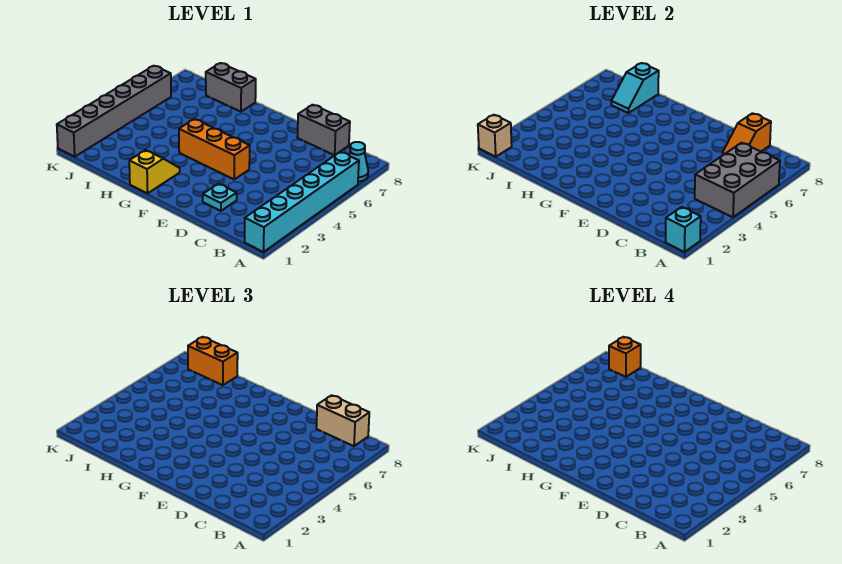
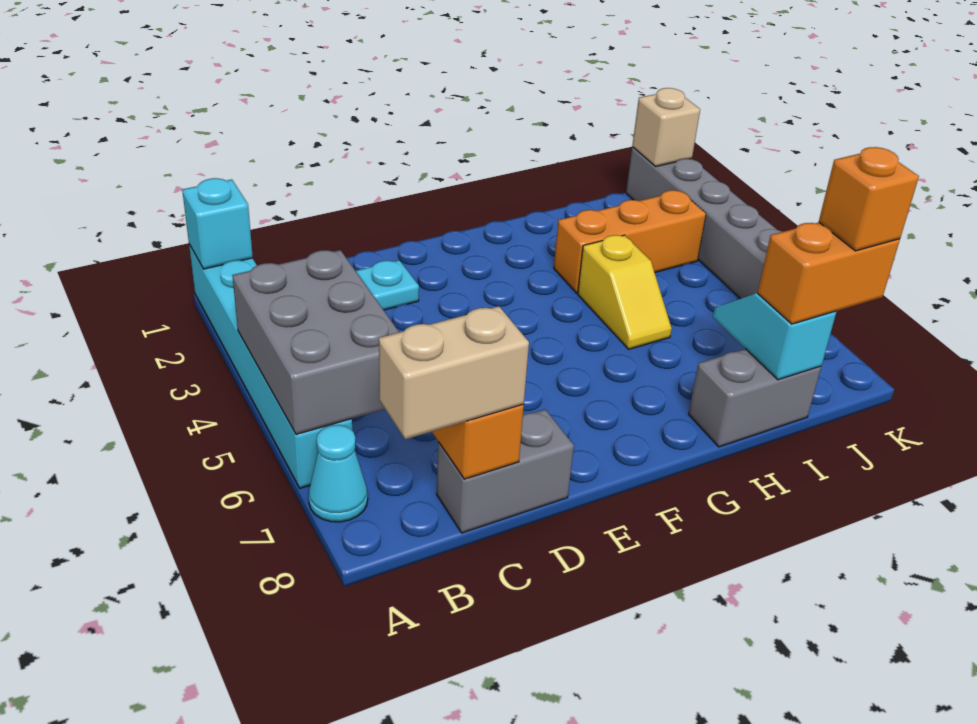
orange brick E4:G4 level 1 -> orange brick H3:J3 level 1
yellow slope G1:G2 level 1 top 1 -> yellow slope H4:H5 level 1 top 4

